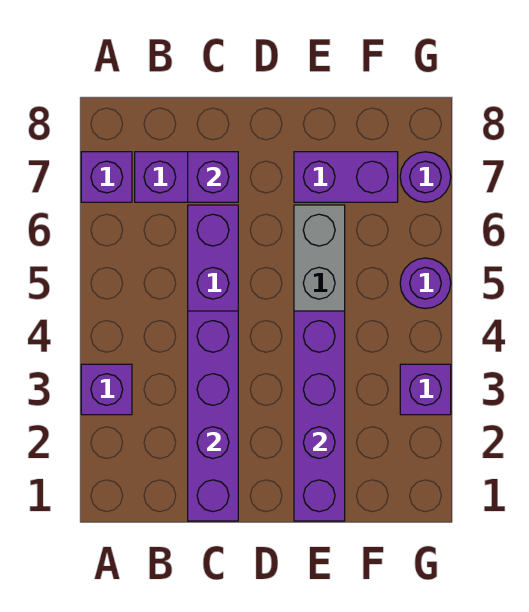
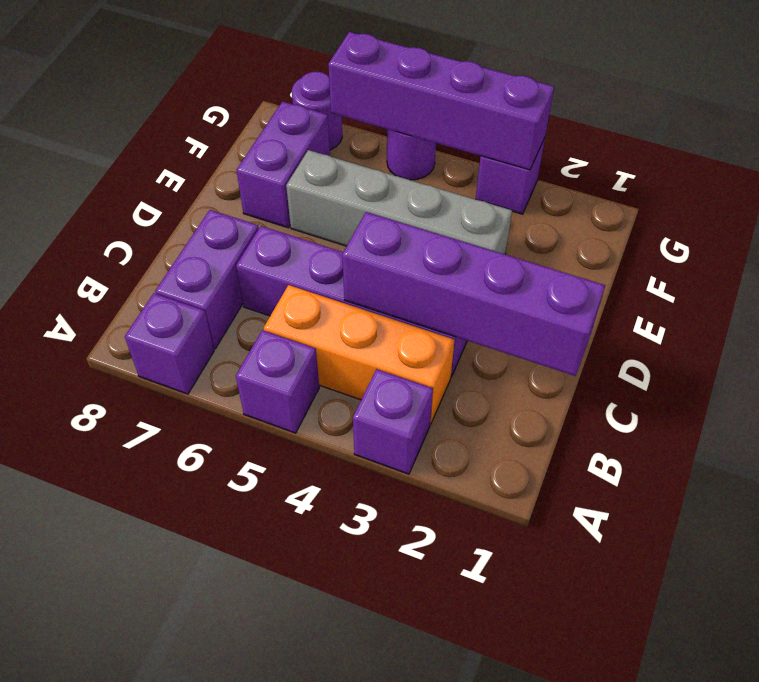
none -> orange brick B3:B5 level 1
purple brick C7 level 2 -> purple brick A5 level 1
purple brick E1:E4 level 2 -> purple brick G3:G6 level 2

